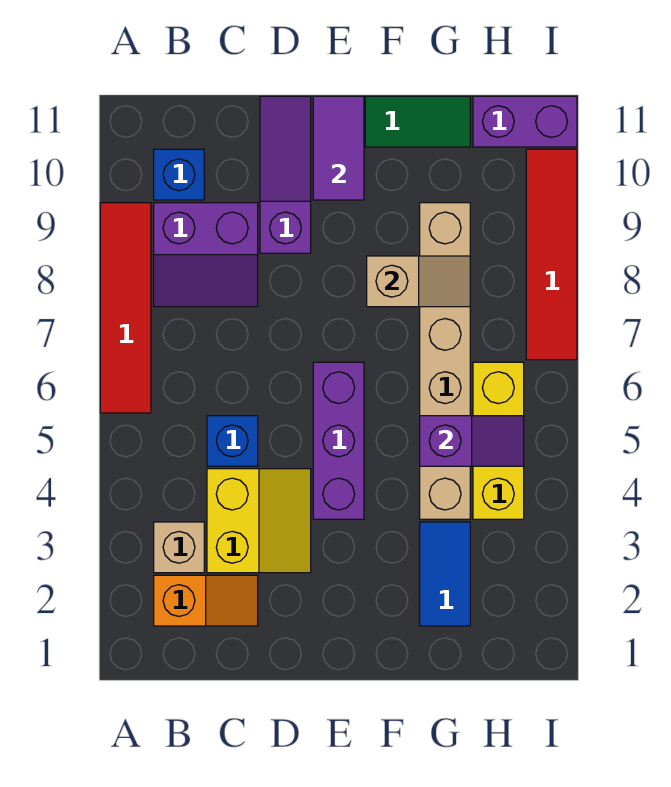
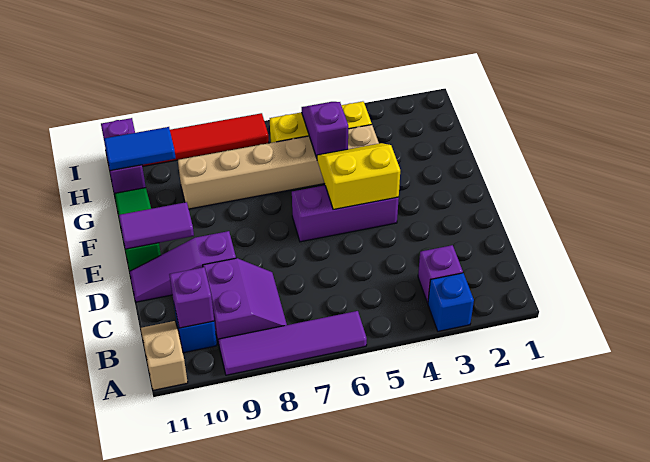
red tile A6:A9 level 1 -> purple tile A6:A9 level 1
orange slope B2:C2 level 1 top B -> none
tan brick B3 level 1 -> purple brick B3 level 1
none -> purple brick B10 level 2
yellow slope C3:D4 level 1 top C -> yellow slope E4:F5 level 2 top E
blue brick C5 level 1 -> blue brick A3 level 1
tan slope F8:G8 level 2 top F -> tan slope A11:B11 level 1 top A
blue tile G2:G3 level 1 -> blue tile H10:H11 level 2

